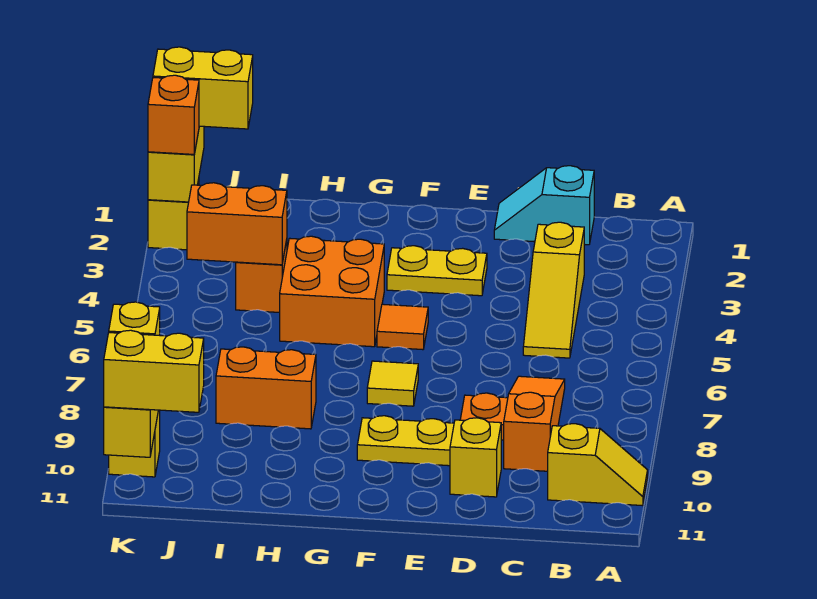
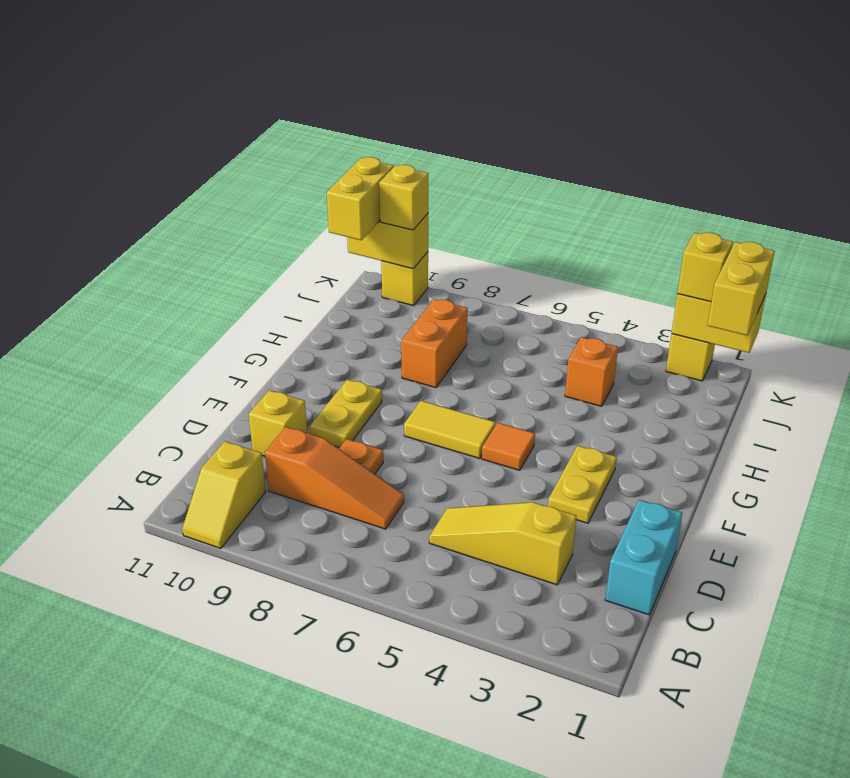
cyan slope C1:D1 level 1 top C -> cyan brick C1:D1 level 1
yellow tile F7 level 1 -> yellow tile F6:F7 level 1
orange brick G4:H5 level 1 -> none
orange brick I4:J4 level 2 -> none
orange brick K2 level 3 -> yellow brick K2 level 3

